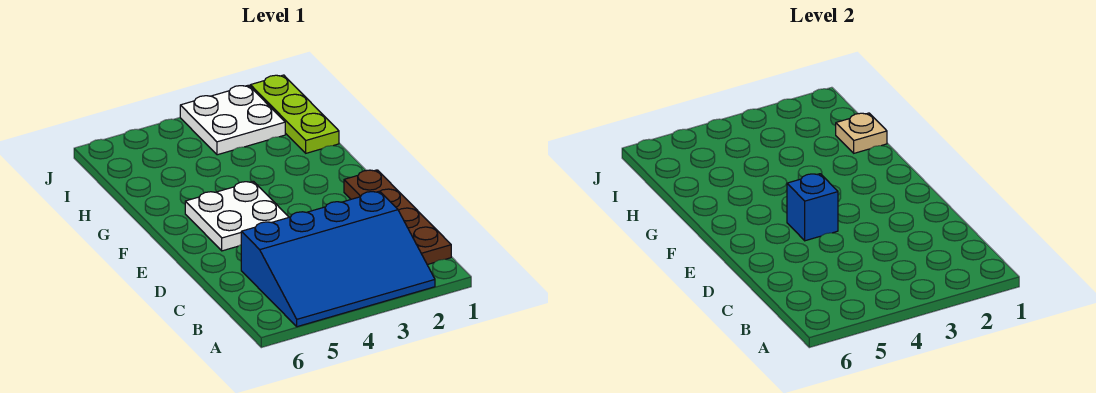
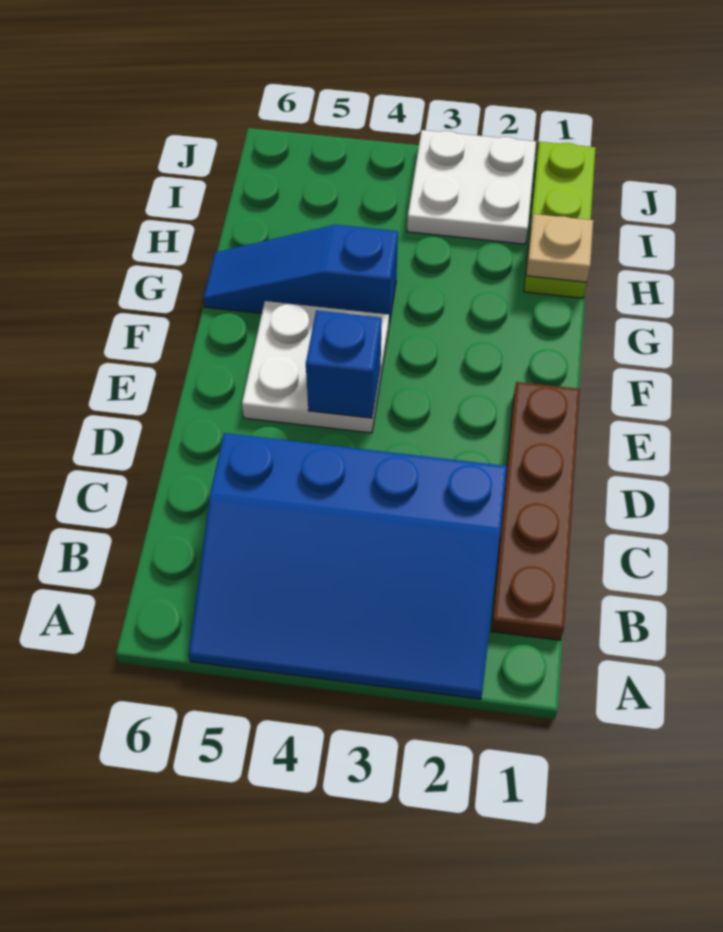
none -> blue slope G4:G6 level 1 top 4

